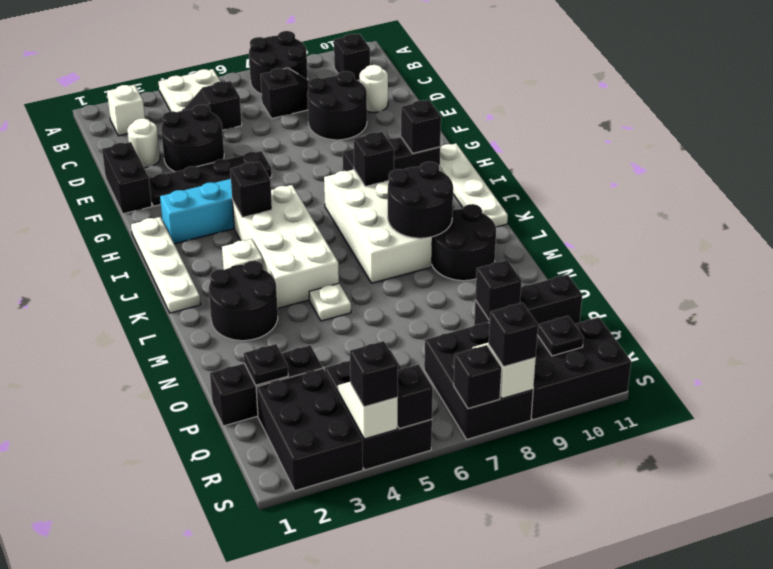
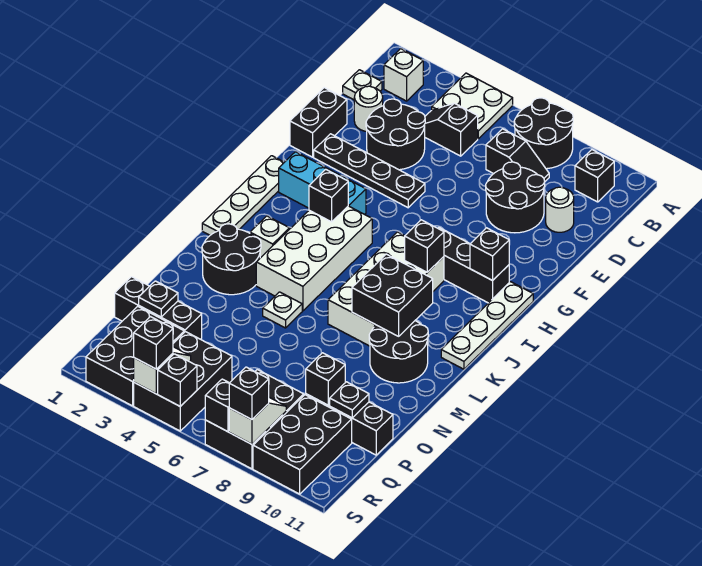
none -> white plate C1 level 1
black round brick K8:L9 level 2 -> black brick K8:L9 level 2
black brick R9:S11 level 1 -> black brick Q9:S10 level 1
black plate R10 level 2 -> black plate P10 level 2

